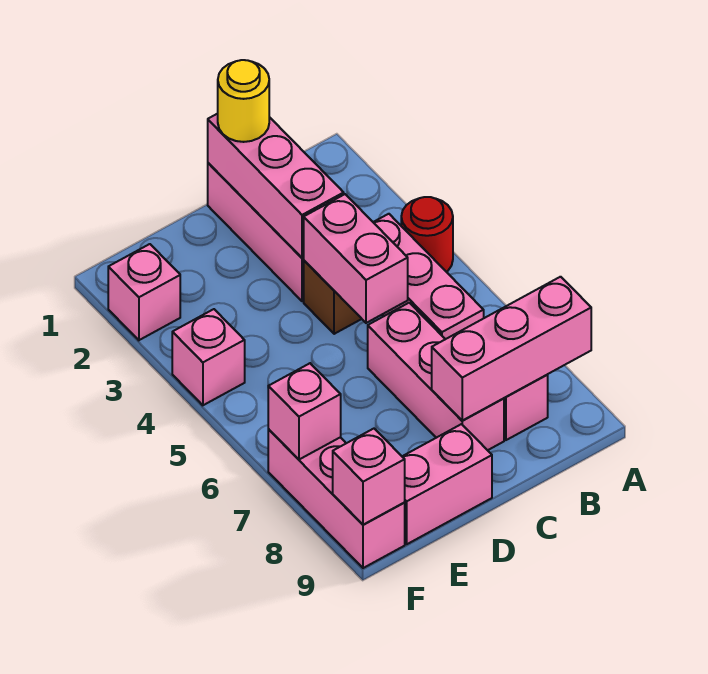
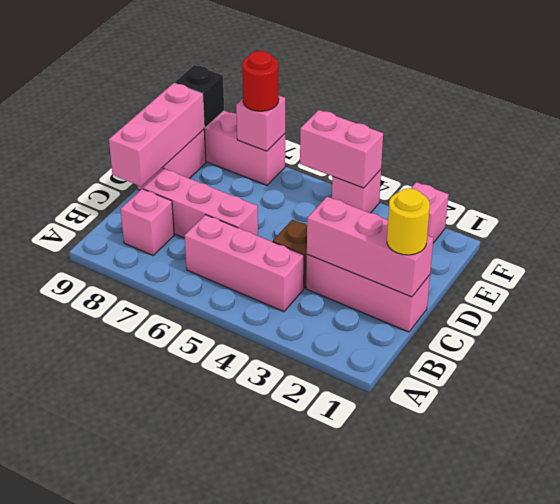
red round brick A4 level 1 -> red round brick F7 level 3
pink brick A8:C8 level 2 -> pink brick C9:E9 level 2
pink brick C4:C5 level 2 -> pink brick F4:F5 level 2
pink brick F9 level 2 -> black brick F9 level 2

